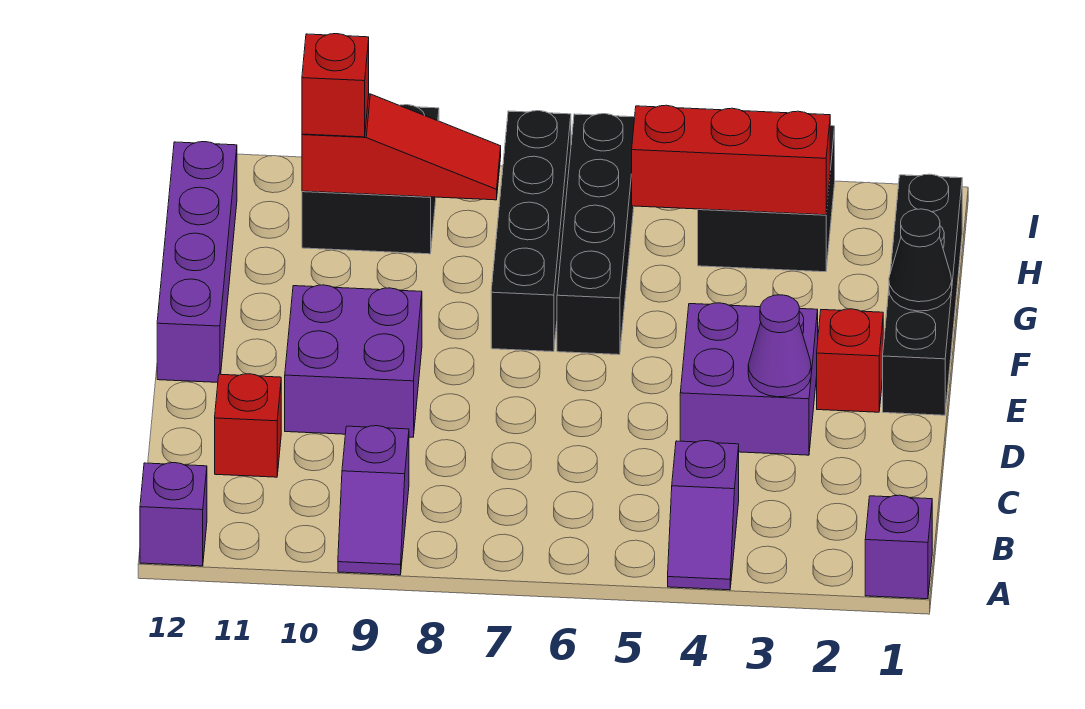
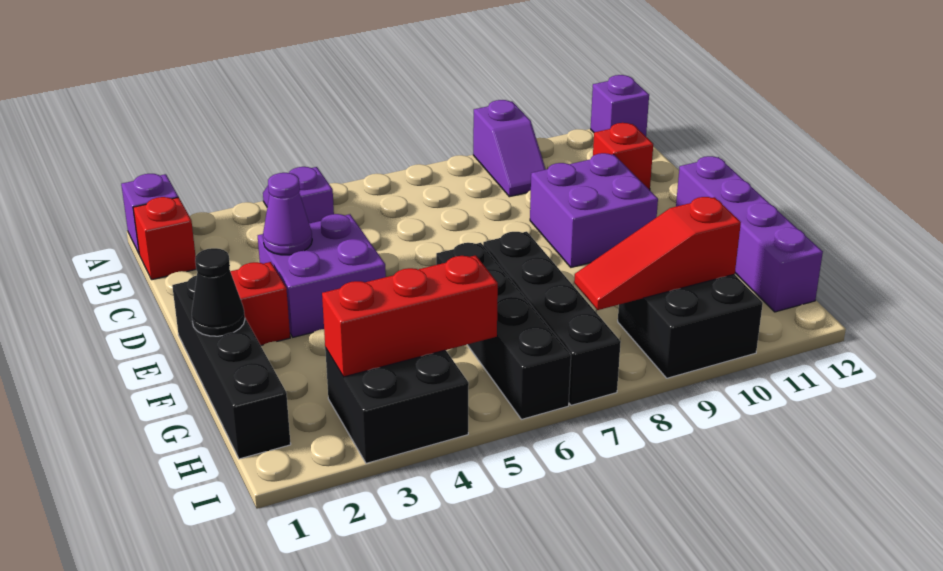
purple slope A9:B9 level 1 top B -> purple slope A9:B9 level 1 top A
red brick H10 level 3 -> red brick B1 level 1

